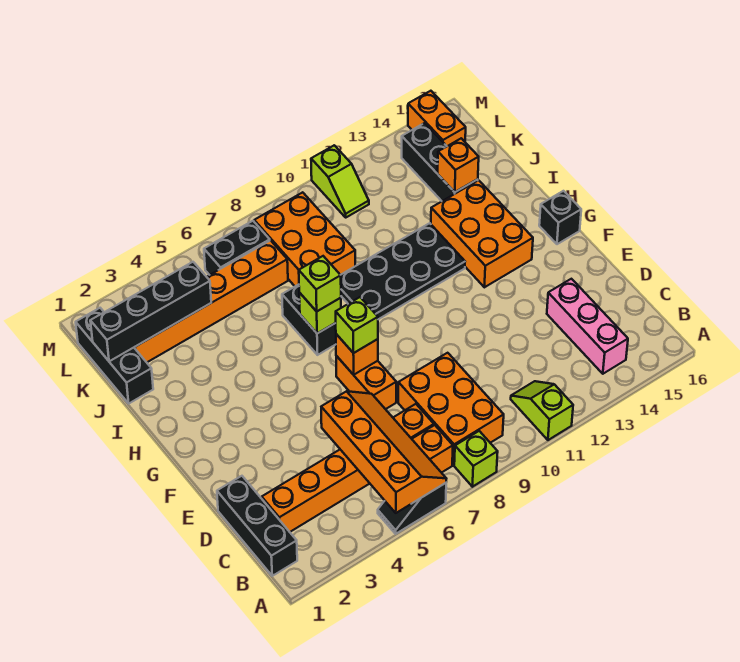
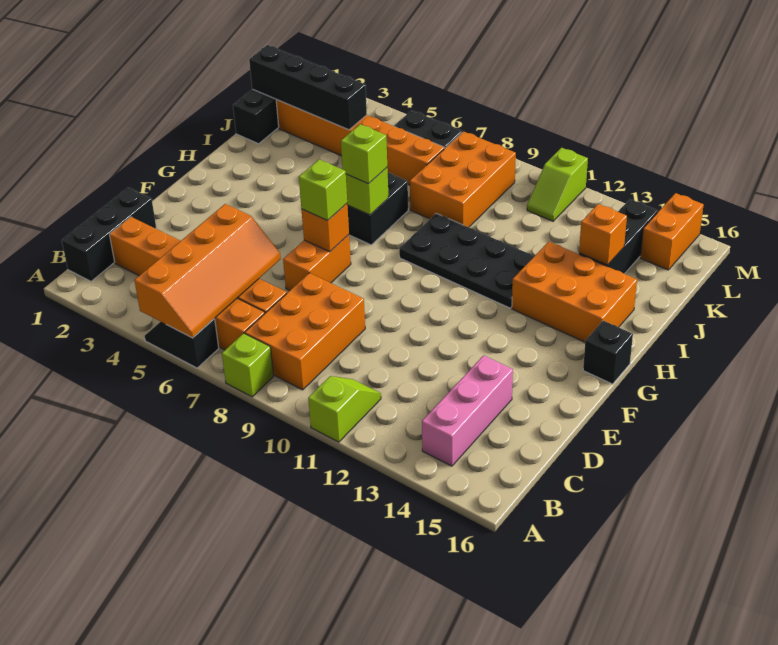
orange brick G13:I14 level 1 -> orange brick H13:I15 level 1

